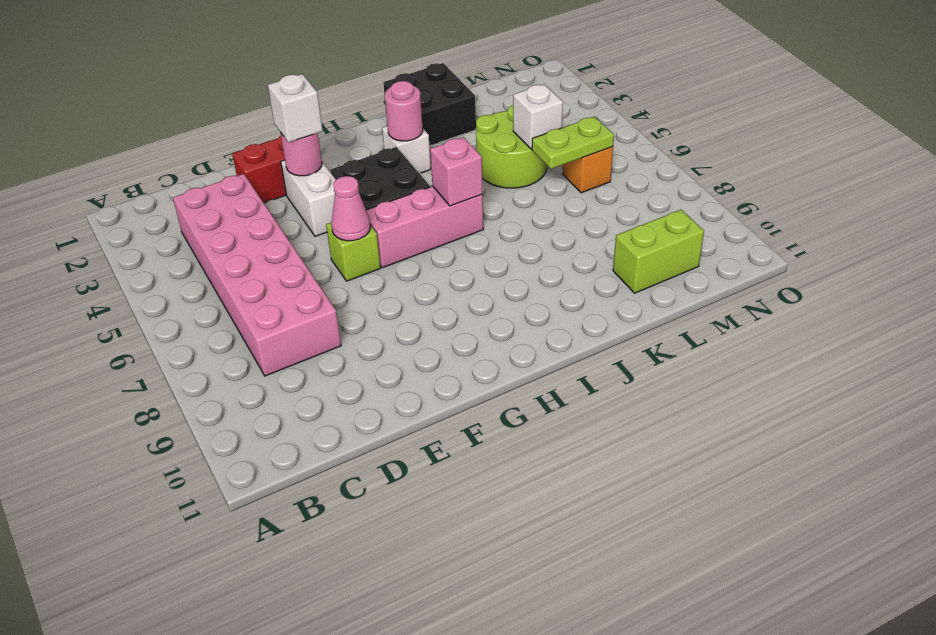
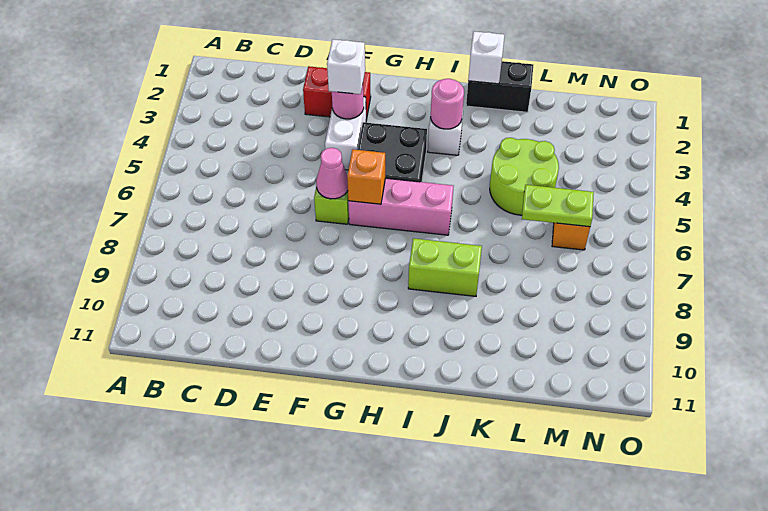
pink brick C3:D8 level 1 -> none
none -> orange brick G6 level 2
pink brick I6 level 2 -> none
black brick J1:K2 level 1 -> black brick J1:K1 level 1
white brick L5 level 2 -> white brick J1 level 2
lime brick L10:M10 level 1 -> lime brick I8:J8 level 1

